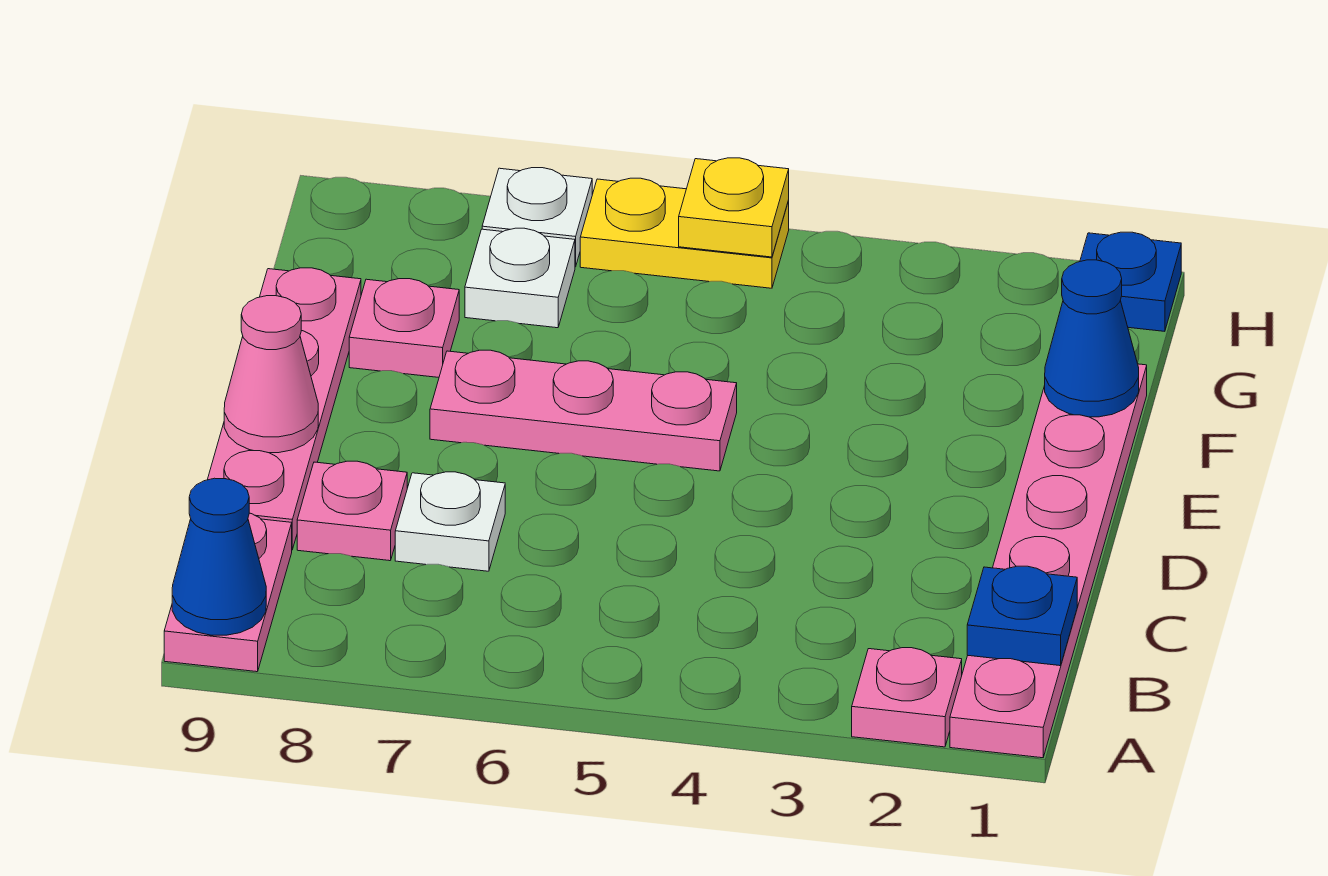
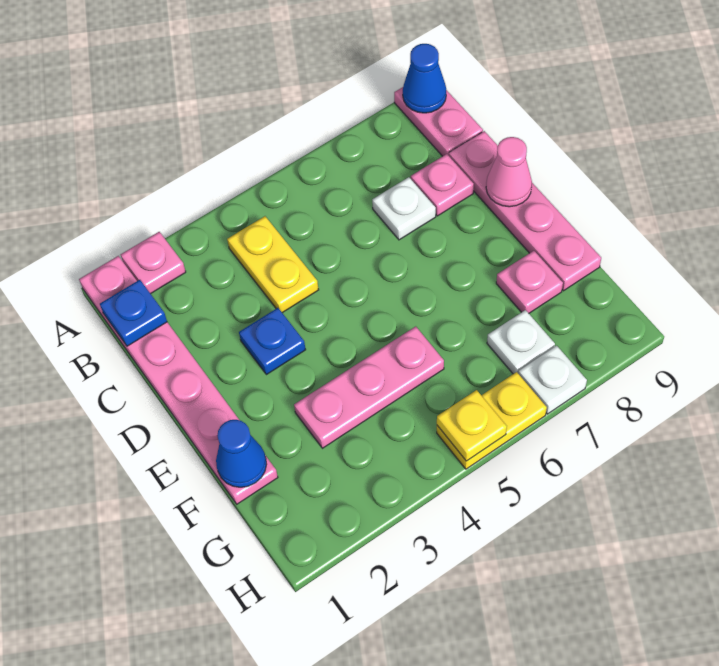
none -> yellow plate B4:C4 level 1
pink plate E5:E7 level 1 -> pink plate F3:F5 level 1
blue plate H1 level 1 -> blue plate D3 level 1

